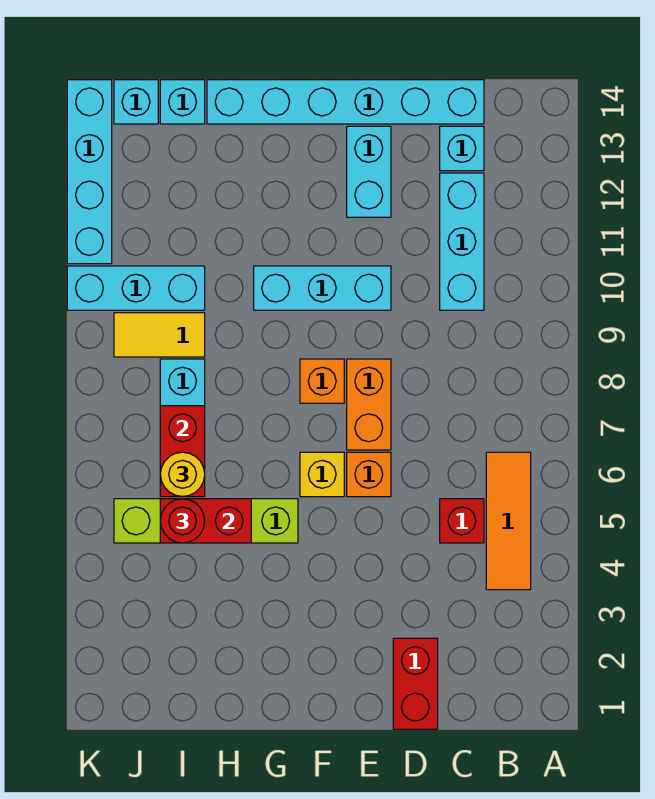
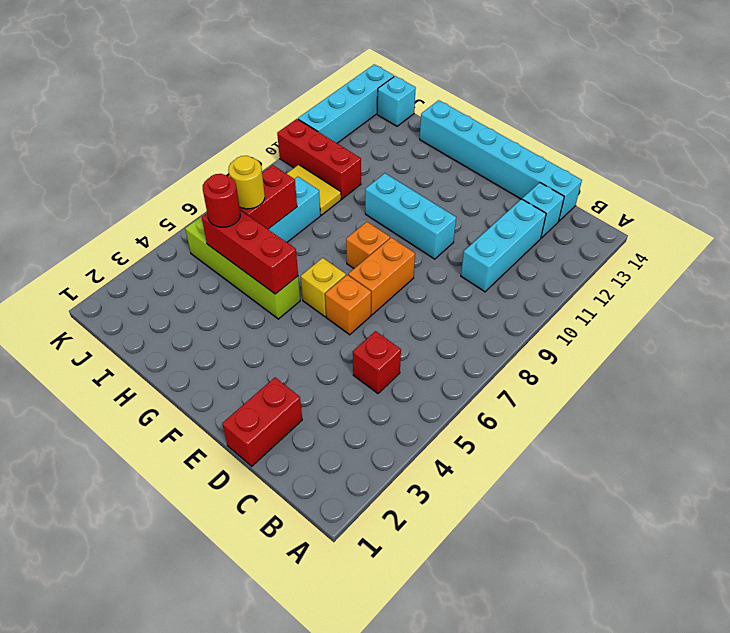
orange tile B4:B6 level 1 -> none
cyan brick E12:E13 level 1 -> none
red brick H5:I5 level 2 -> red brick G5:I5 level 2
cyan brick I10:K10 level 1 -> red brick I10:K10 level 1
cyan brick I14 level 1 -> none

